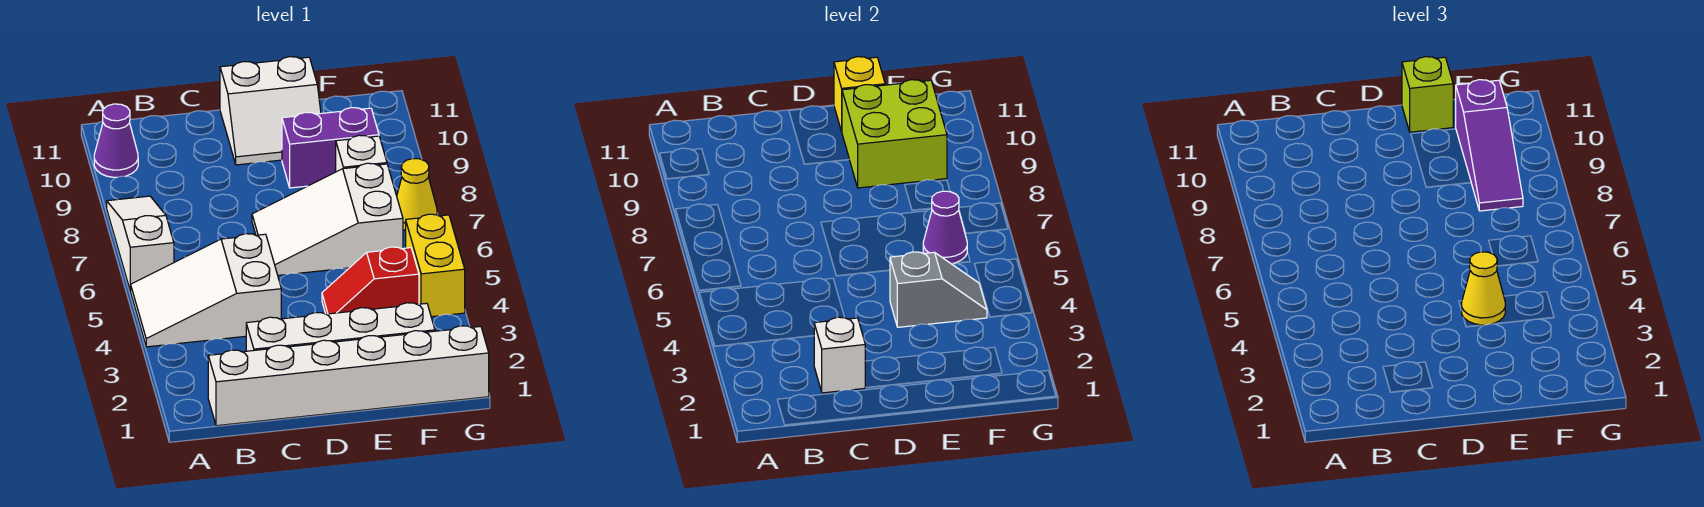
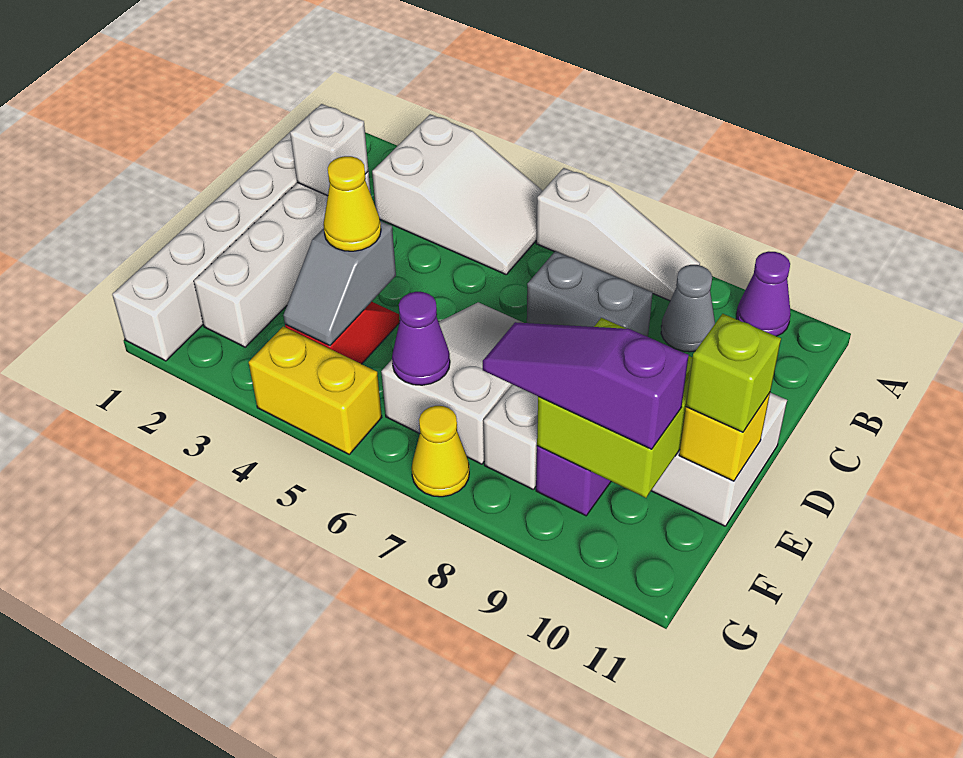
white slope A4:C5 level 1 top C -> white slope A3:B5 level 1 top 3
none -> grey cone B9 level 1
none -> grey brick C7:C8 level 1

